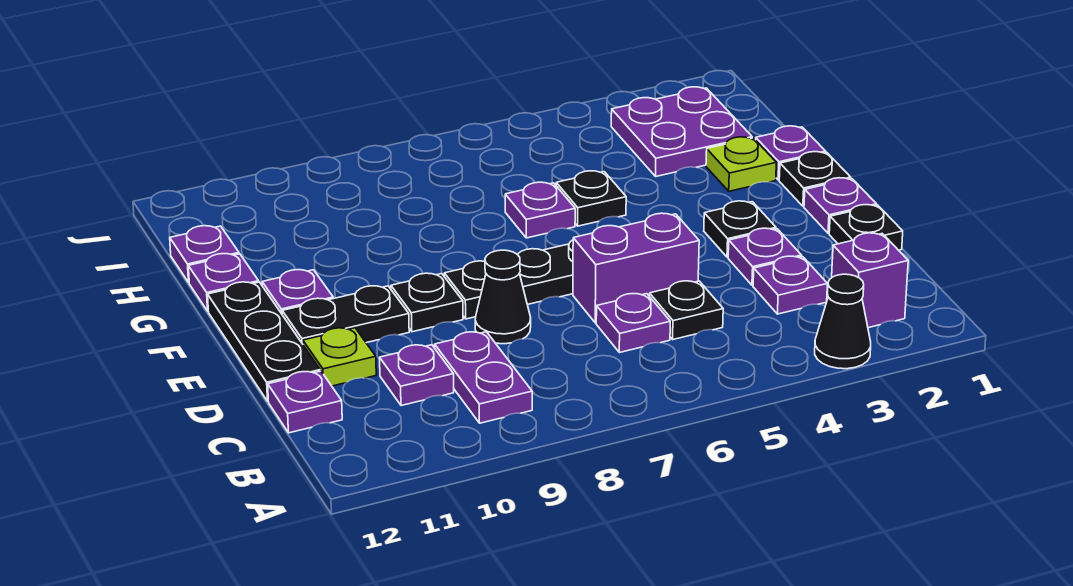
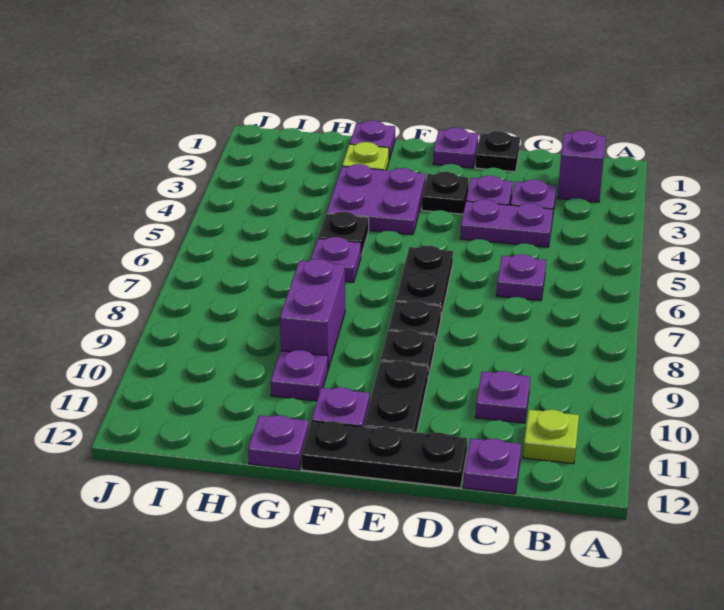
black cone A3 level 1 -> none
purple plate B9:C9 level 1 -> purple plate C4:D4 level 1
black plate C5 level 1 -> none
purple brick D5:D6 level 1 -> purple brick G8:G9 level 1
black cone D8 level 1 -> none
lime plate D11 level 1 -> lime plate B11 level 1
black plate F1 level 1 -> none
purple plate H2:I3 level 1 -> purple plate F3:G4 level 1
purple plate H12 level 1 -> purple plate G10 level 1

